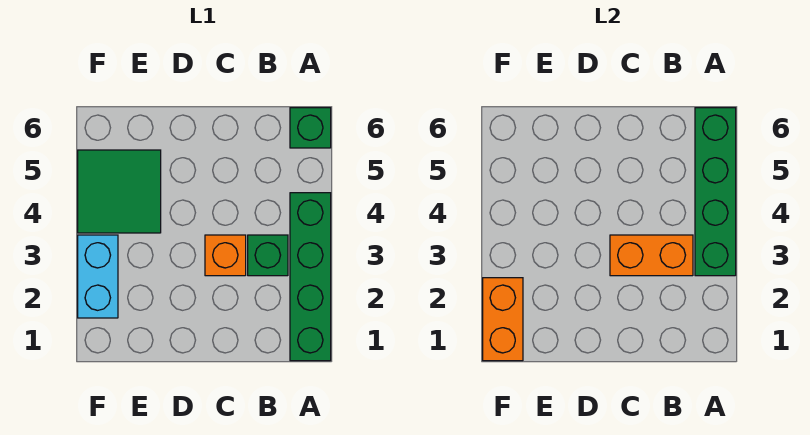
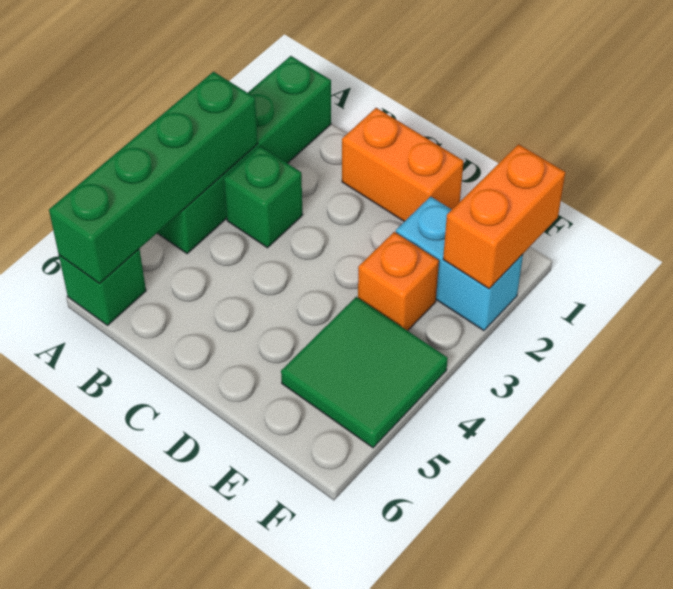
orange brick B3:C3 level 2 -> orange brick C1:D1 level 1
orange brick C3 level 1 -> orange brick E3 level 1
cyan brick F2:F3 level 1 -> cyan brick E2:F2 level 1

